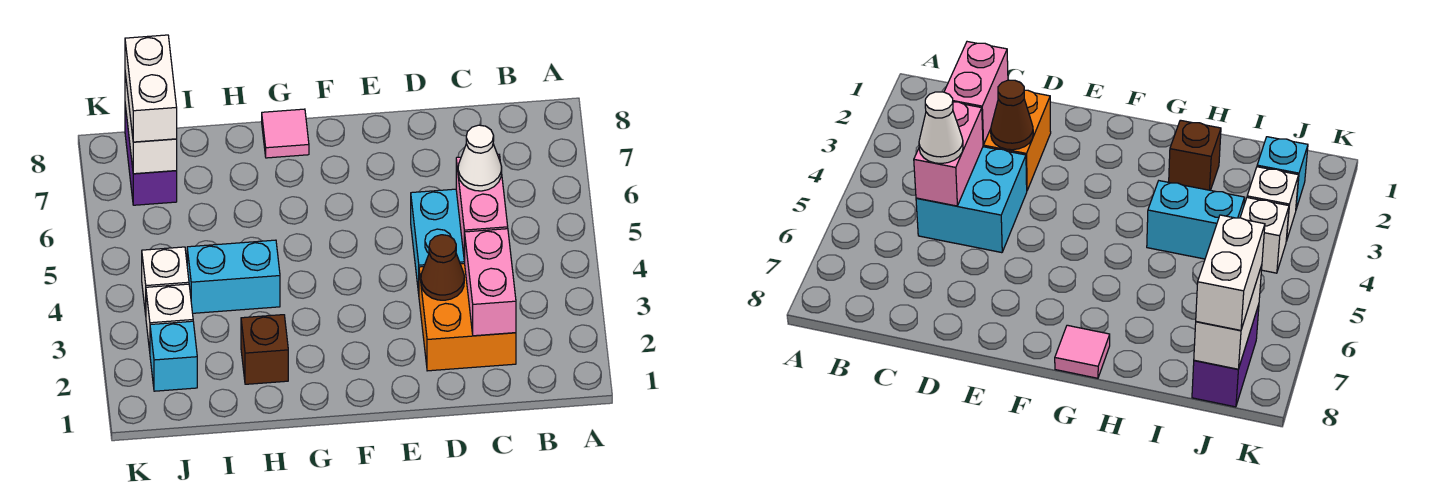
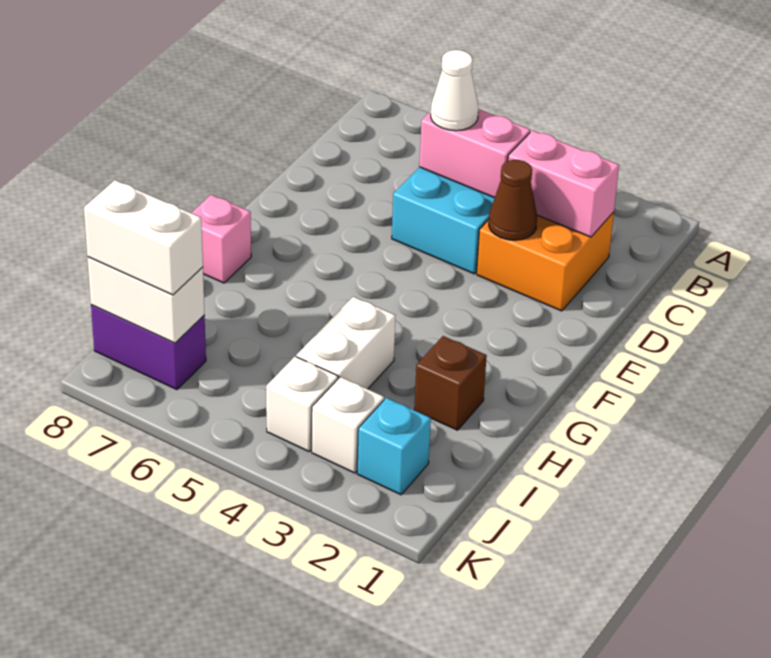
pink tile G8 level 1 -> pink brick G8 level 1
cyan brick H4:I4 level 1 -> white brick H4:I4 level 1

